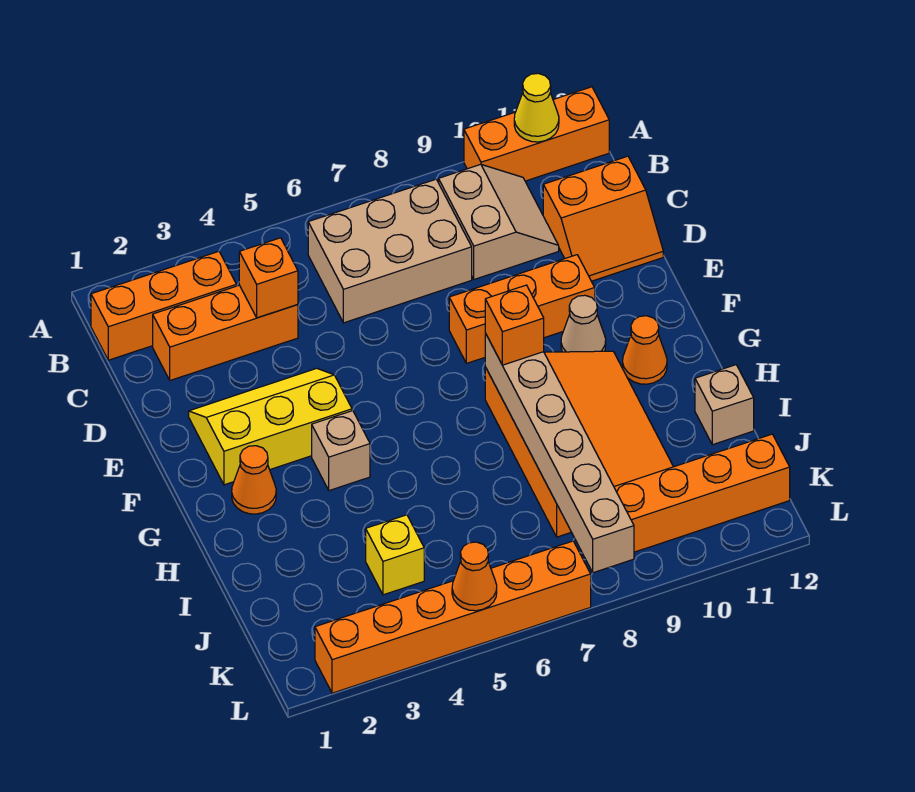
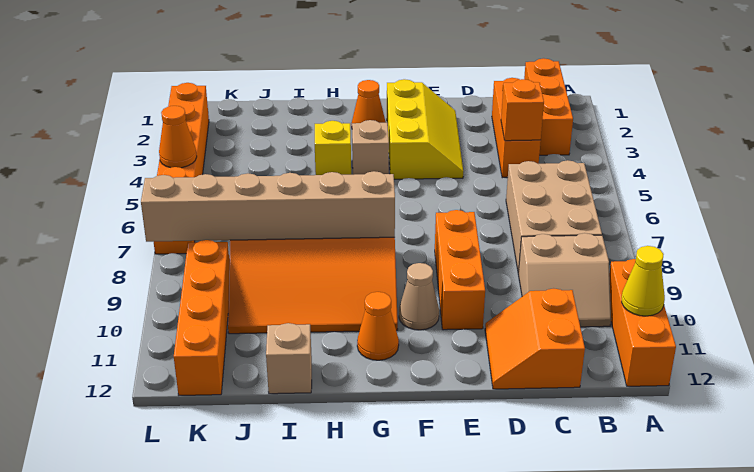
orange brick G8 level 3 -> none
yellow brick J4 level 1 -> yellow brick H4 level 1

